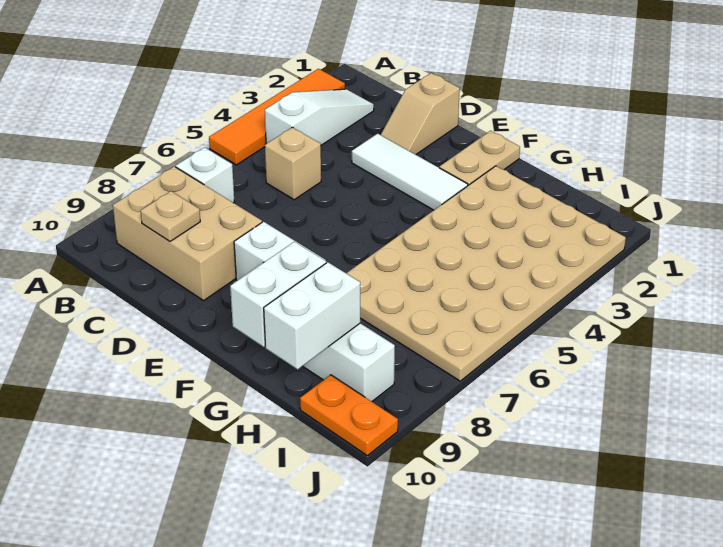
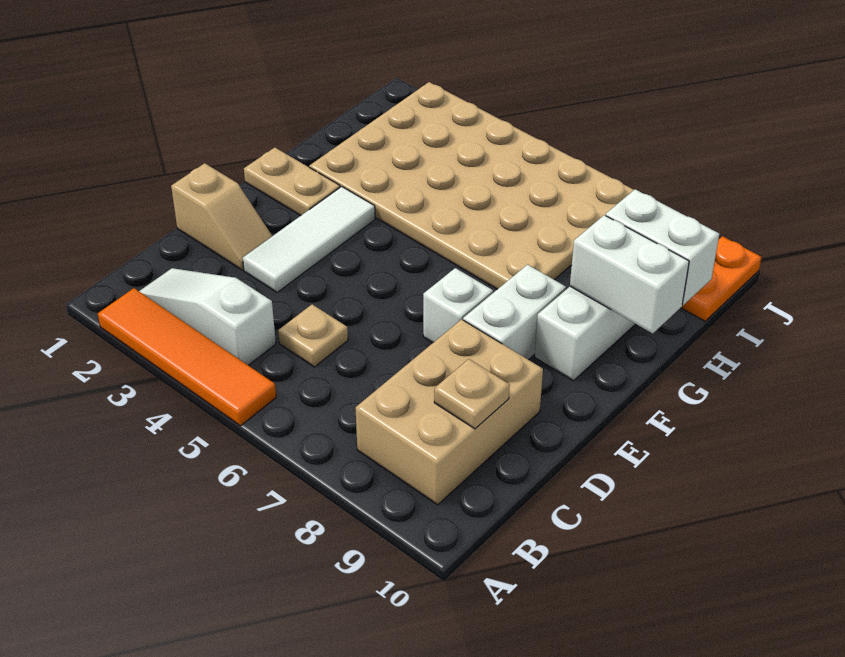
white brick B7 level 1 -> white brick E7 level 1
tan brick C5 level 1 -> tan plate C5 level 1

